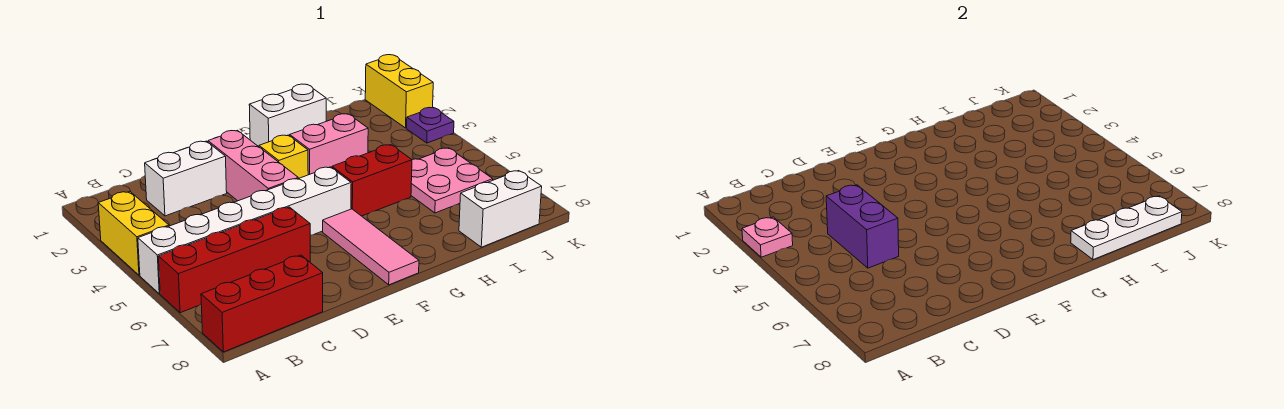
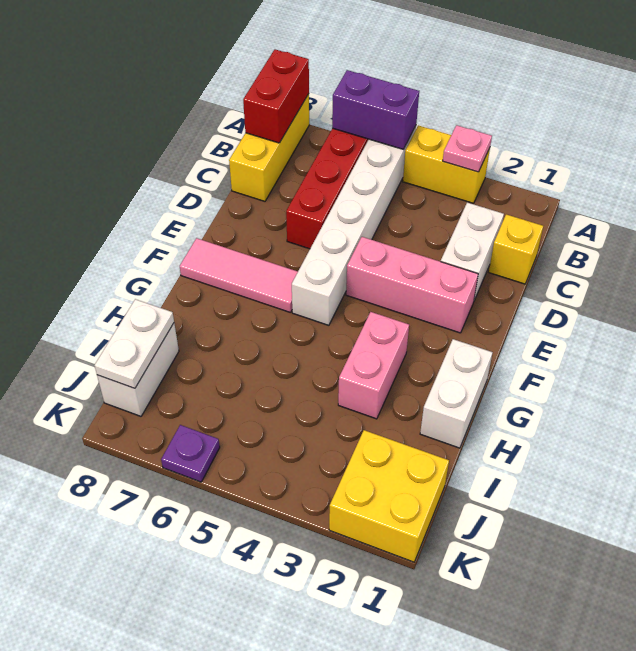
red brick A8:C8 level 1 -> yellow brick A8:C8 level 1
purple brick C4:C5 level 2 -> purple brick A5:A6 level 2
yellow brick F3 level 1 -> yellow brick C1 level 1
red brick G5:H5 level 1 -> red brick A8:B8 level 2
white plate H8:J8 level 2 -> white plate I8:J8 level 2
pink plate I5:J6 level 1 -> none
yellow brick K1:K2 level 1 -> yellow brick J1:K2 level 1
purple plate K3 level 1 -> purple plate K6 level 1

